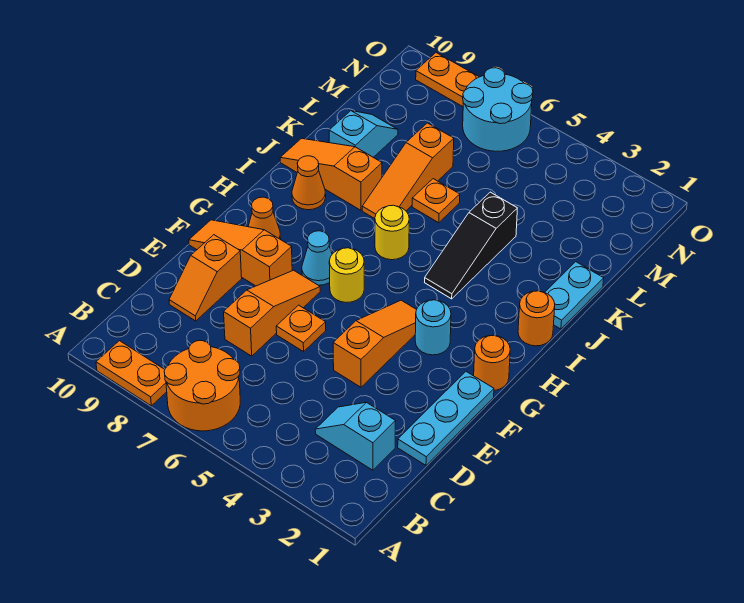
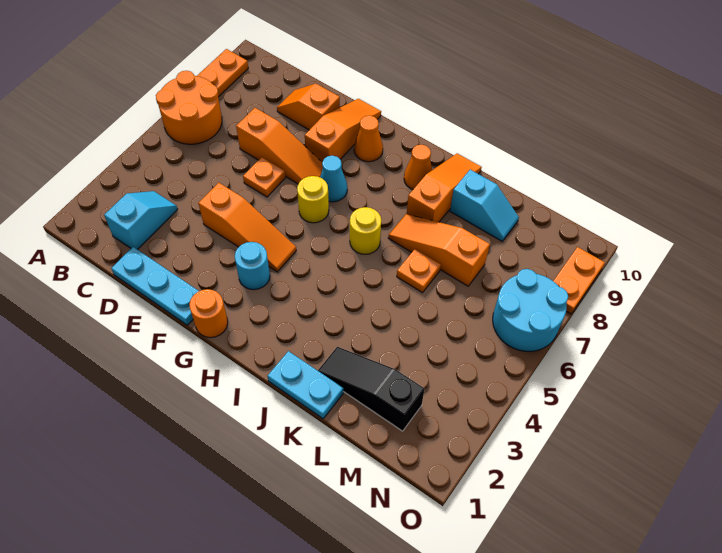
orange round brick I1 level 1 -> none
black slope I4:K4 level 1 top K -> black slope K2:M2 level 1 top M

